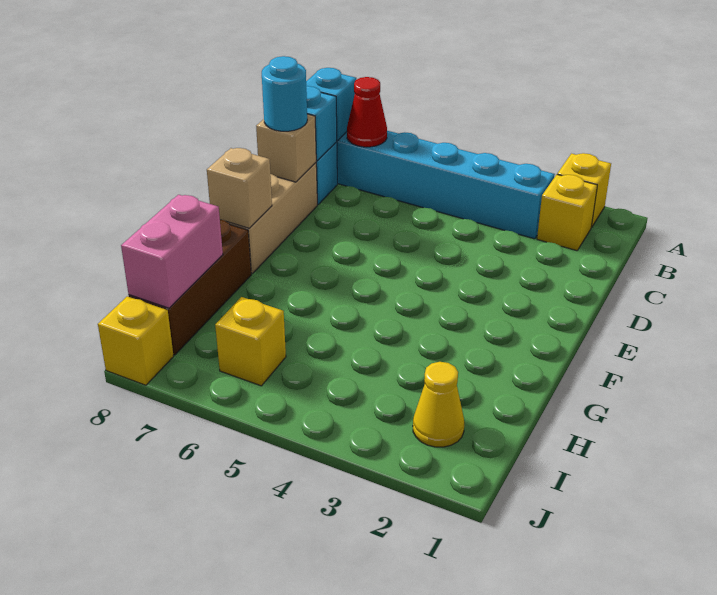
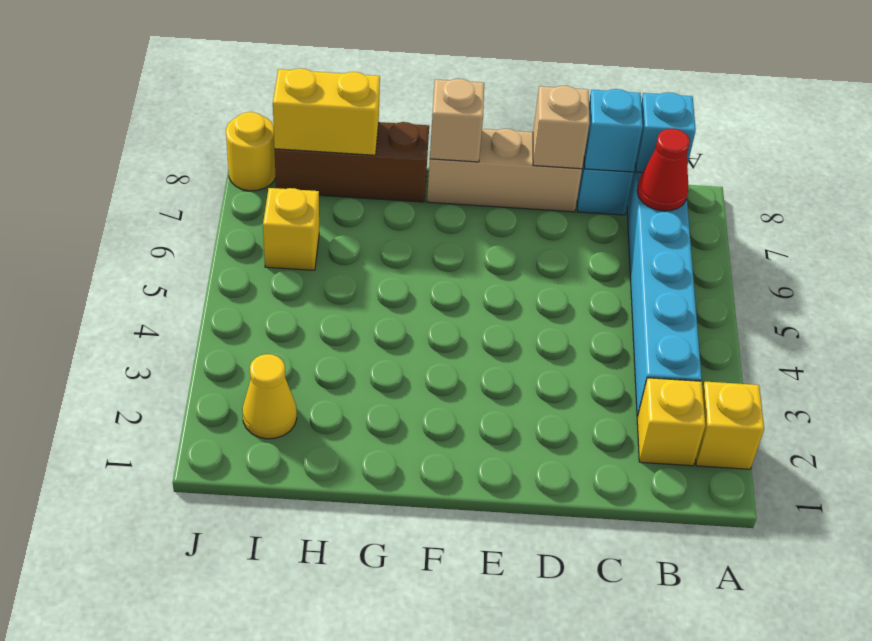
cyan round brick D8 level 3 -> none
pink brick H8:I8 level 2 -> yellow brick H8:I8 level 2
yellow brick J8 level 1 -> yellow round brick J8 level 1

